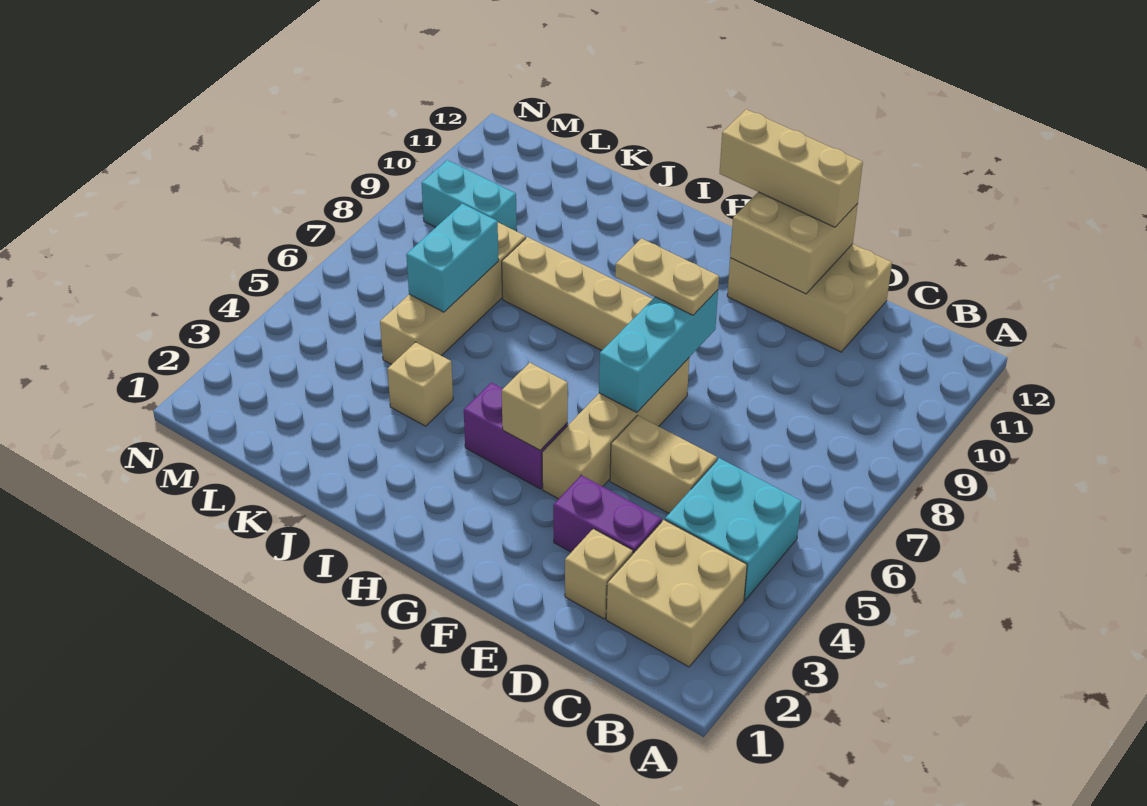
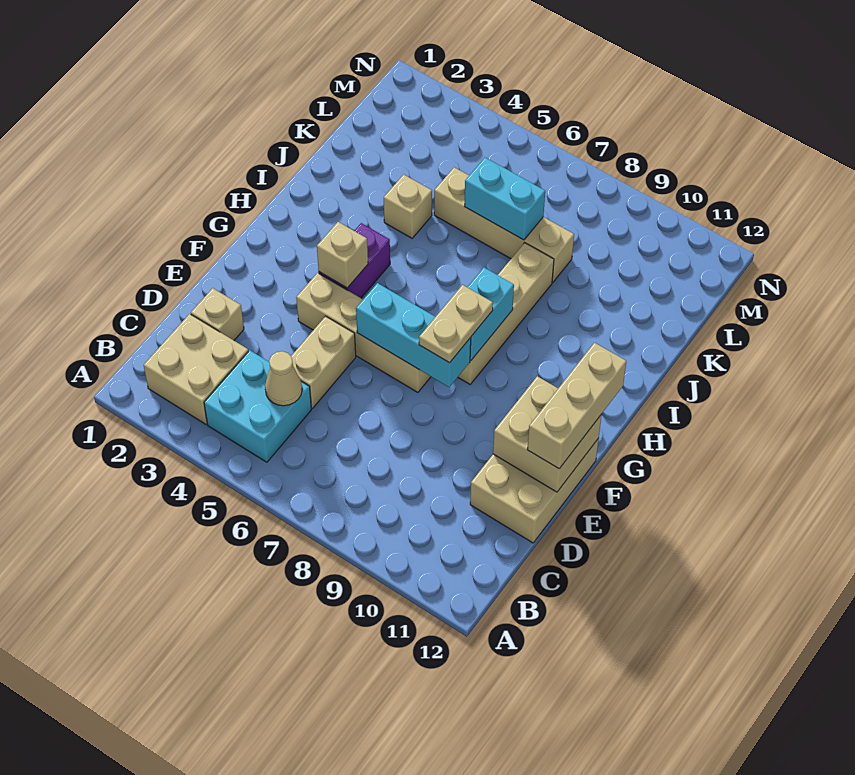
none -> tan cone C5 level 2
purple brick D3:E3 level 1 -> none
cyan brick L9:M9 level 1 -> cyan brick G8:H8 level 2

